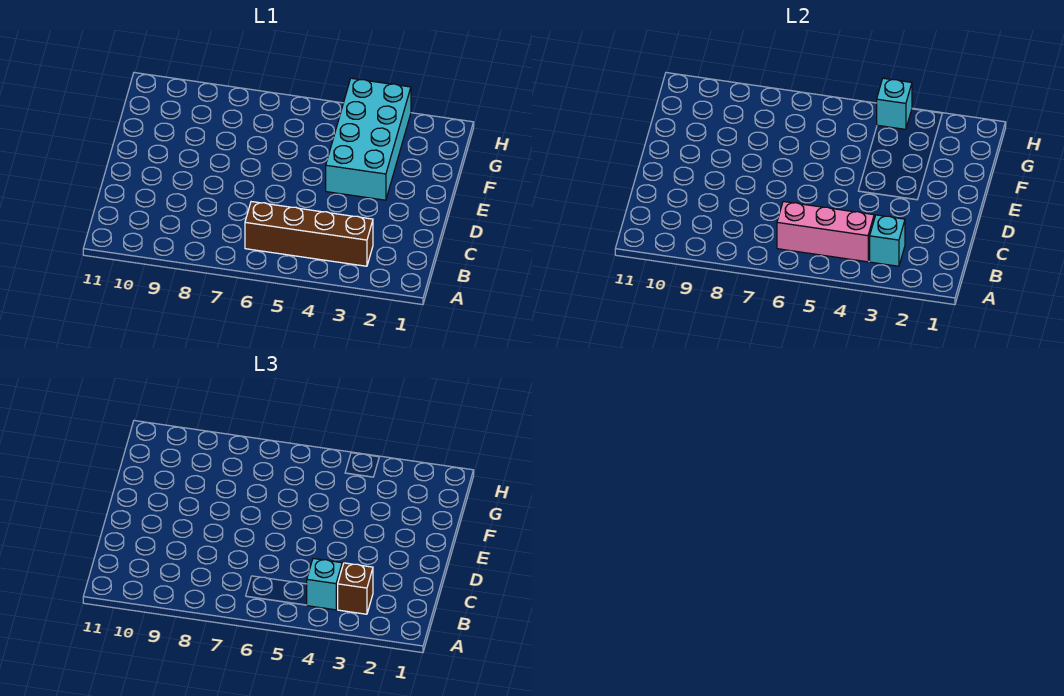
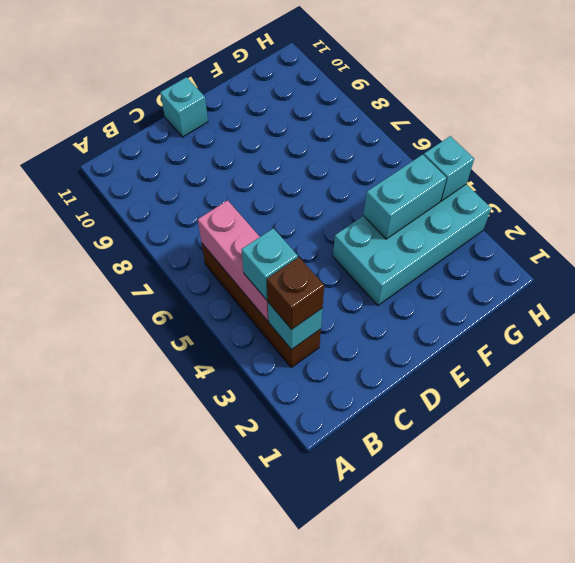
none -> cyan brick D11 level 1
none -> cyan brick F4:G4 level 2

